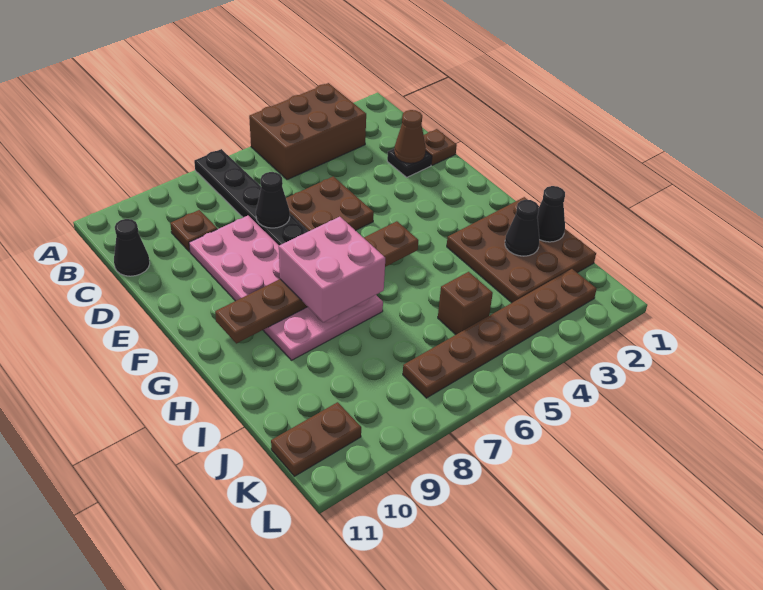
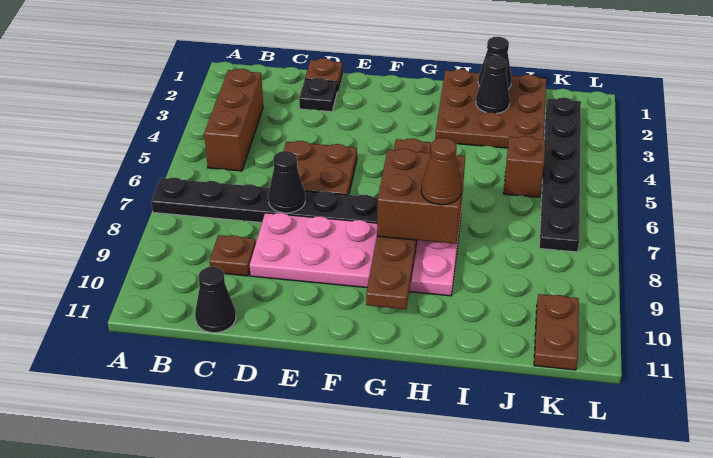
brown brick A3:B5 level 1 -> brown brick B3:B5 level 1
brown cone D2 level 2 -> brown cone H8 level 4
pink brick G7:H8 level 3 -> brown brick G7:H8 level 3
brown plate K2:K7 level 1 -> black plate K2:K7 level 1

